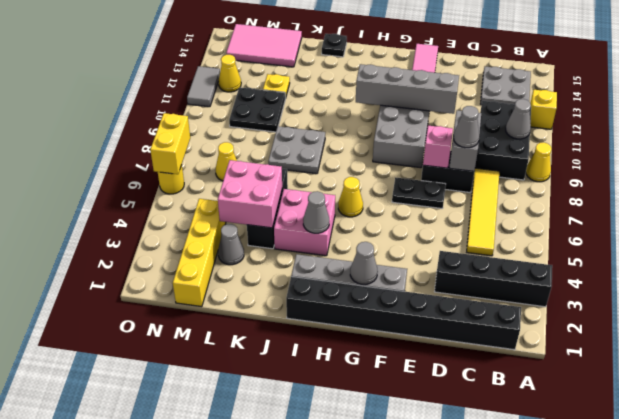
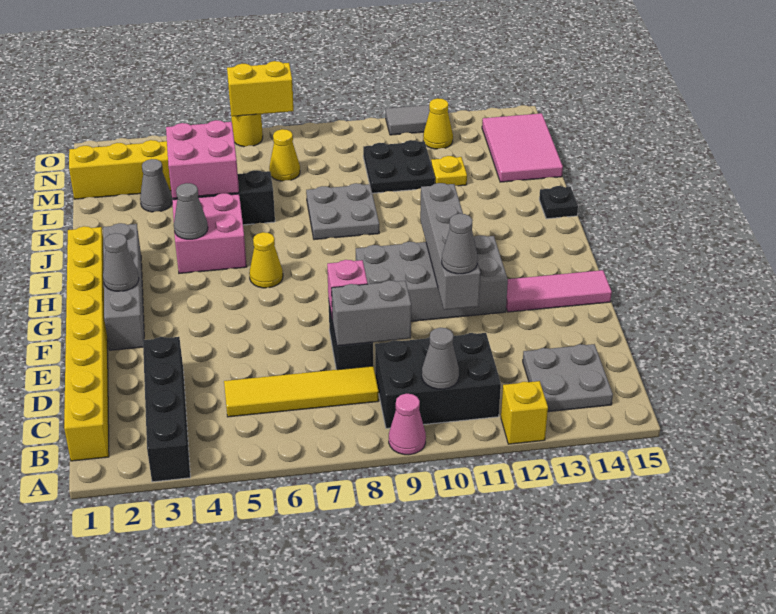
yellow cone A9 level 1 -> pink cone A9 level 1
black brick B1:I1 level 1 -> yellow brick B1:I1 level 1
grey cone D8 level 3 -> grey cone E11 level 3
black plate E7:F7 level 1 -> none

